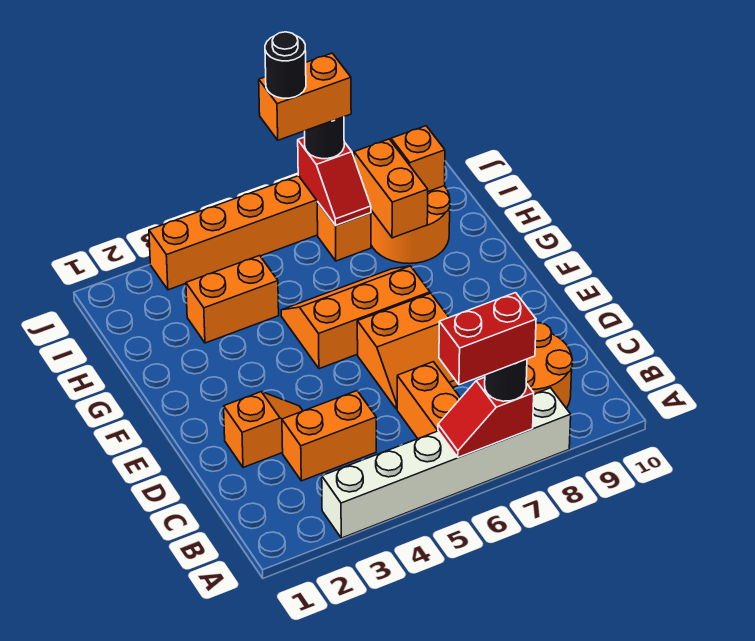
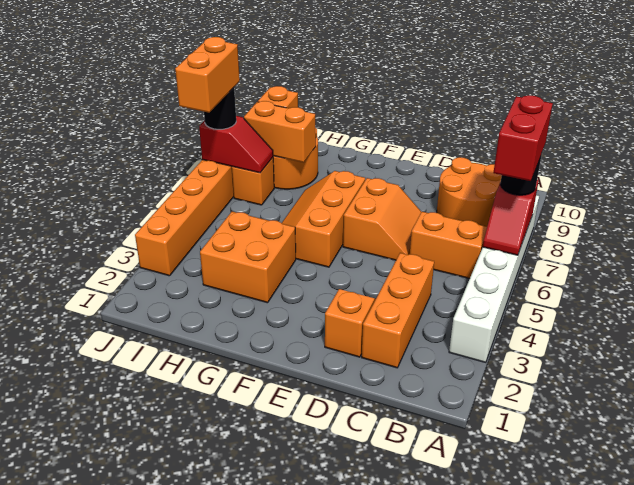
orange brick C3:C4 level 1 -> orange brick C2:C4 level 1
orange brick H3:H4 level 1 -> orange brick G3:H4 level 1
black round brick J6 level 5 -> none

